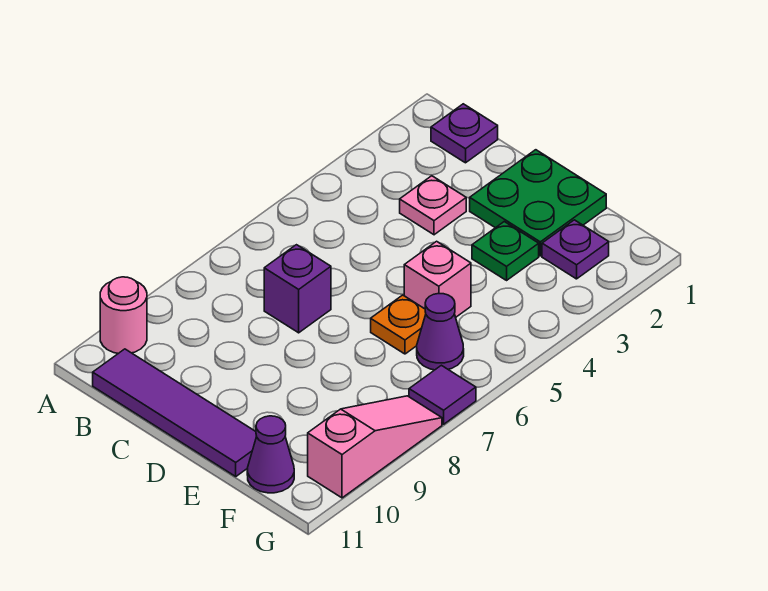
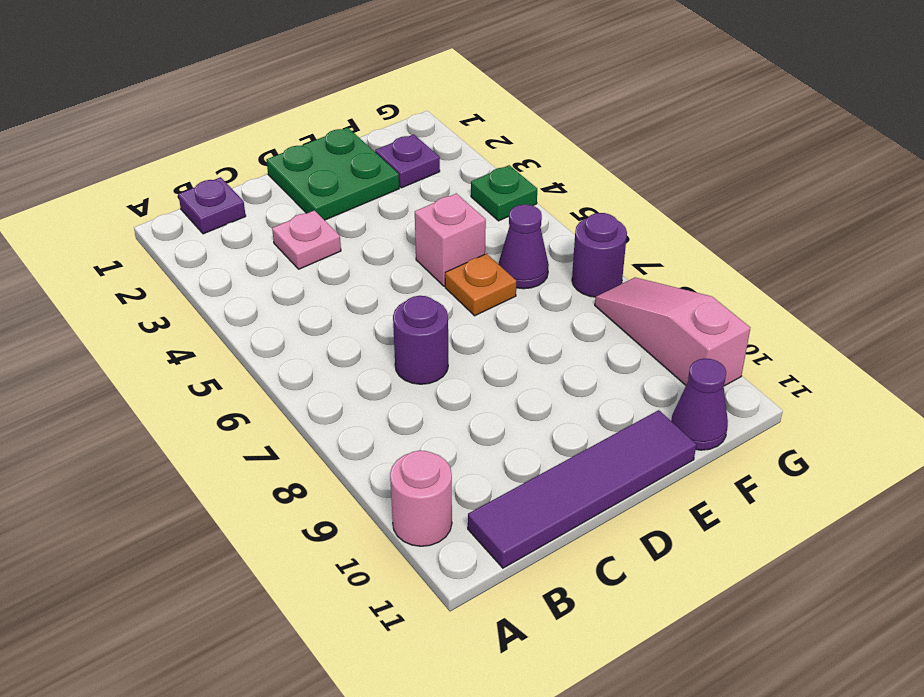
purple brick C7 level 1 -> purple round brick C7 level 1
green plate E3 level 1 -> green plate G4 level 1
purple tile G7 level 1 -> purple round brick G7 level 1

